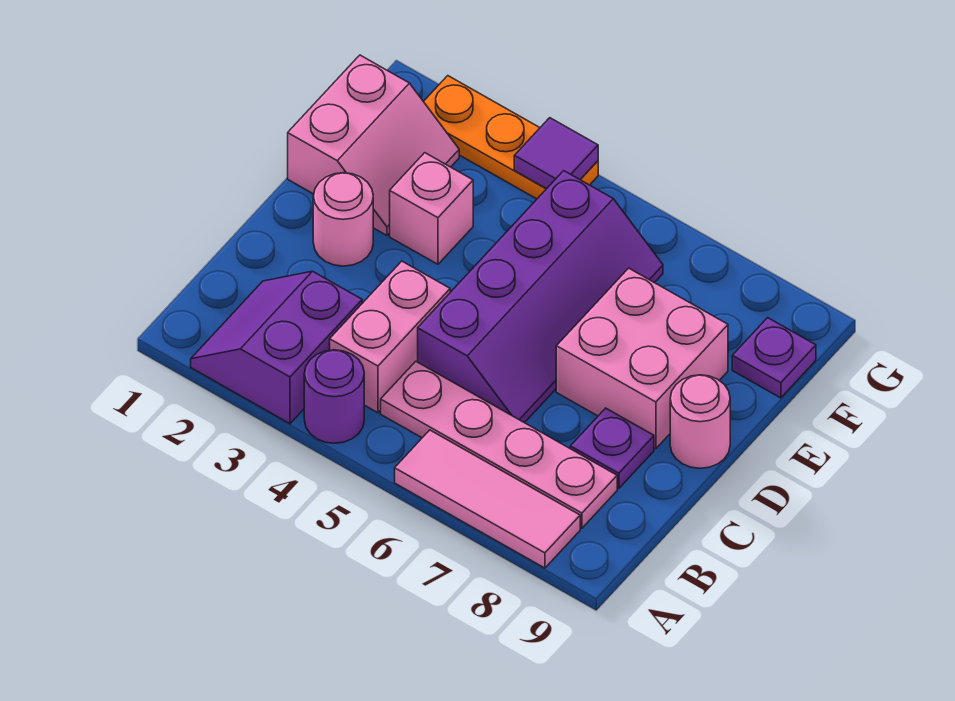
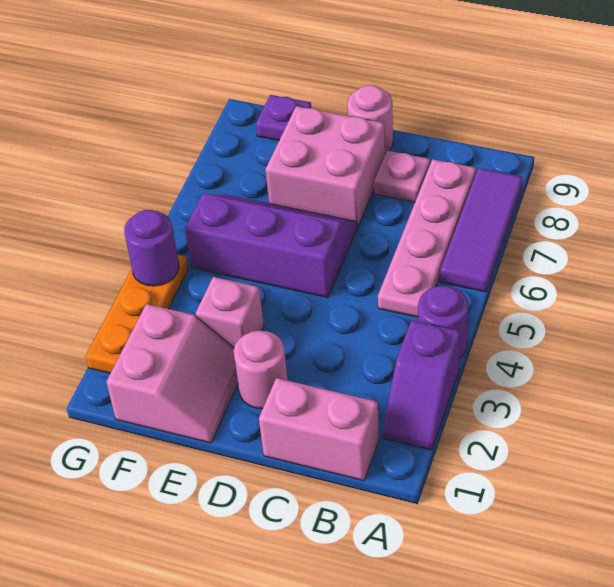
purple slope A2:B3 level 1 top 3 -> purple slope A2:A3 level 1 top 3
pink tile A6:A8 level 1 -> purple tile A6:A8 level 1
pink brick B4:C4 level 1 -> pink brick B1:C1 level 1
purple slope C5:F6 level 1 top 5 -> purple slope D5:F6 level 1 top 5
purple plate C8 level 1 -> pink plate C8 level 1
pink slope E1:F2 level 1 top 1 -> pink slope E1:F2 level 1 top F
purple tile G4 level 2 -> purple round brick G4 level 2

